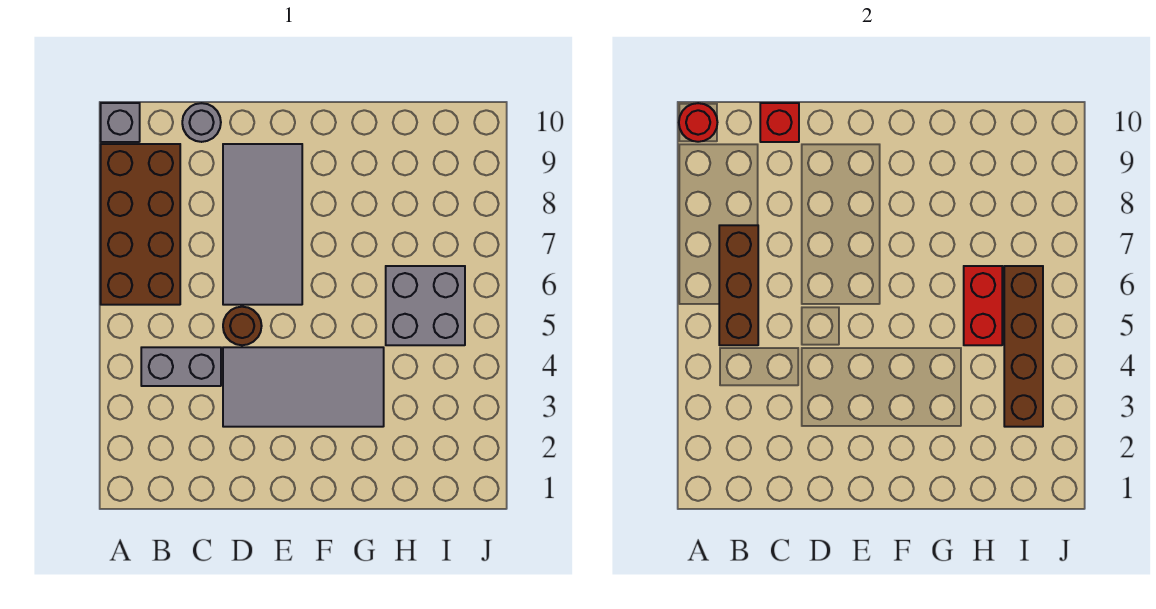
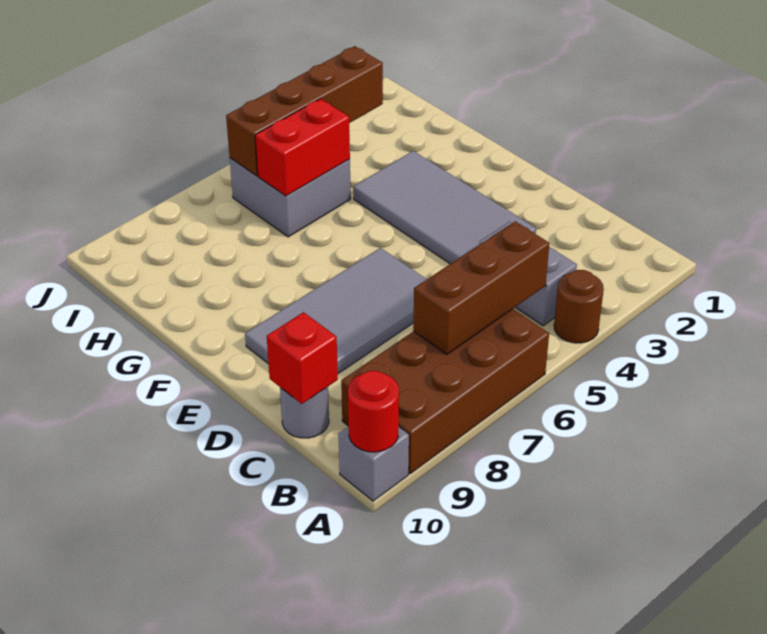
brown round brick D5 level 1 -> brown round brick A4 level 1

